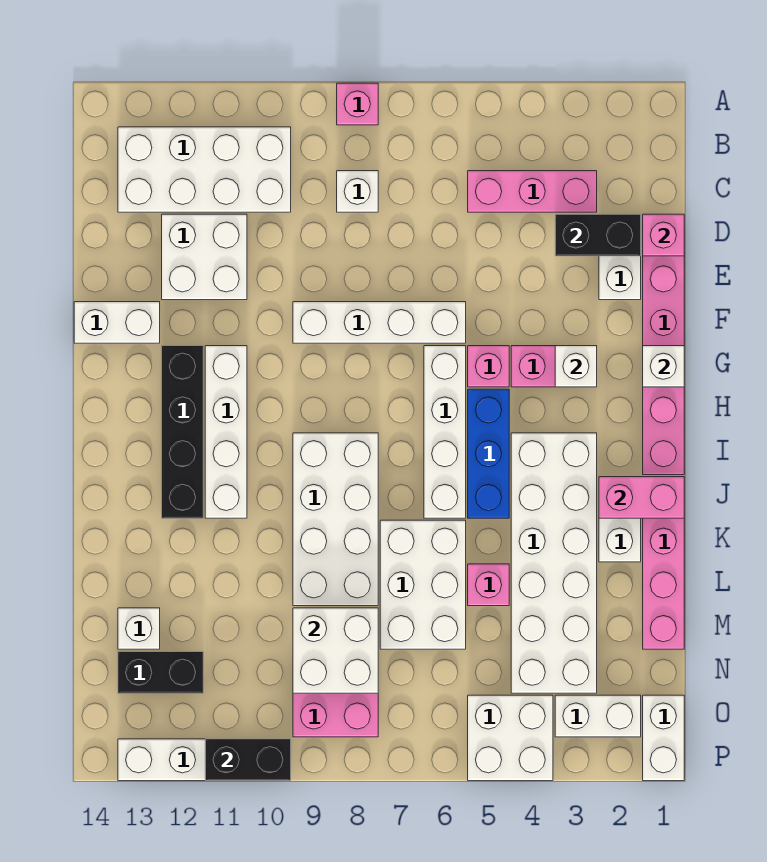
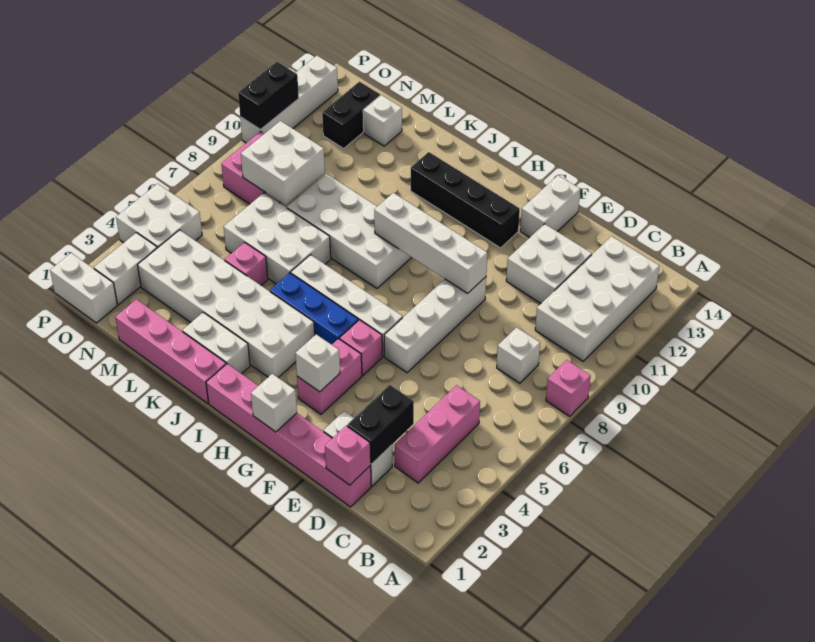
white brick G11:J11 level 1 -> white brick F9:I9 level 2
pink brick J1:J2 level 2 -> none

